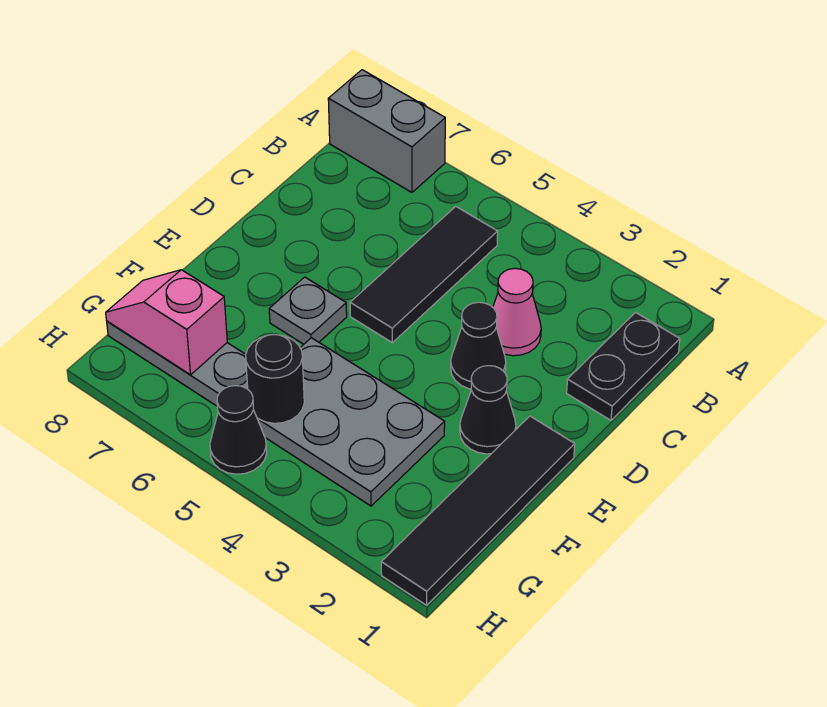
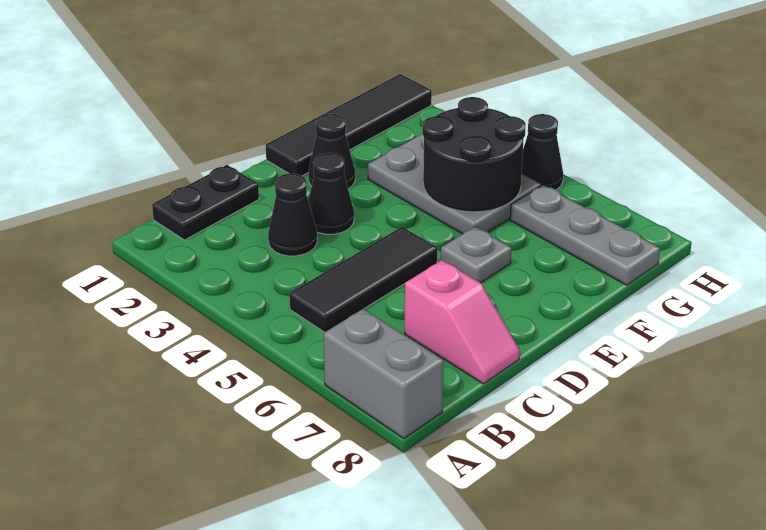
pink cone C3 level 1 -> black cone C3 level 1
black round brick G5 level 2 -> black round brick F4:G5 level 2
pink slope G7:G8 level 2 top 7 -> pink slope C7:C8 level 1 top 7

